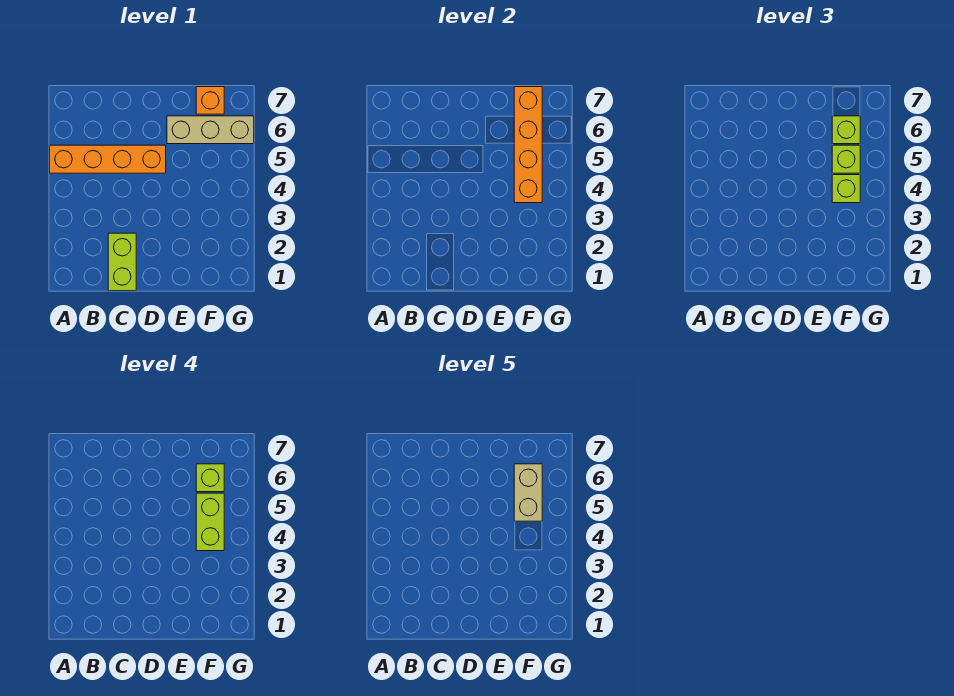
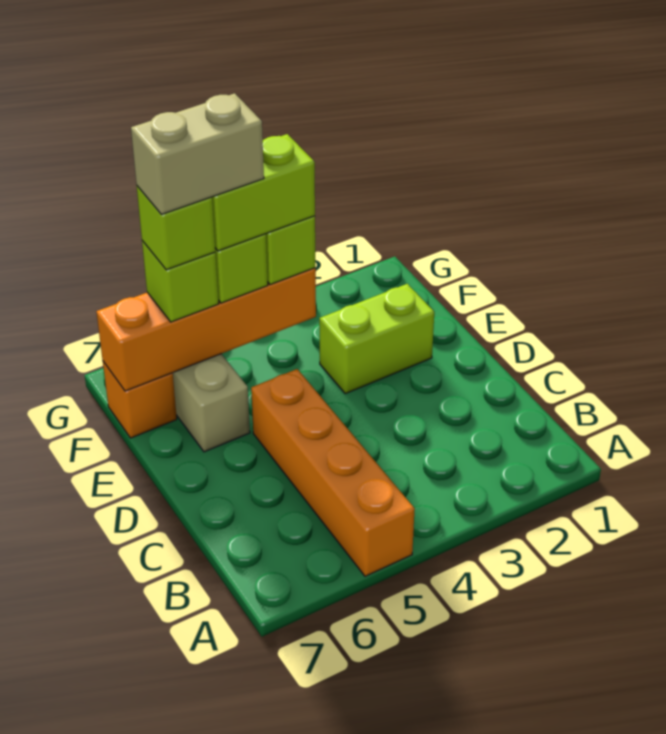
lime brick C1:C2 level 1 -> lime brick E2:E3 level 1

